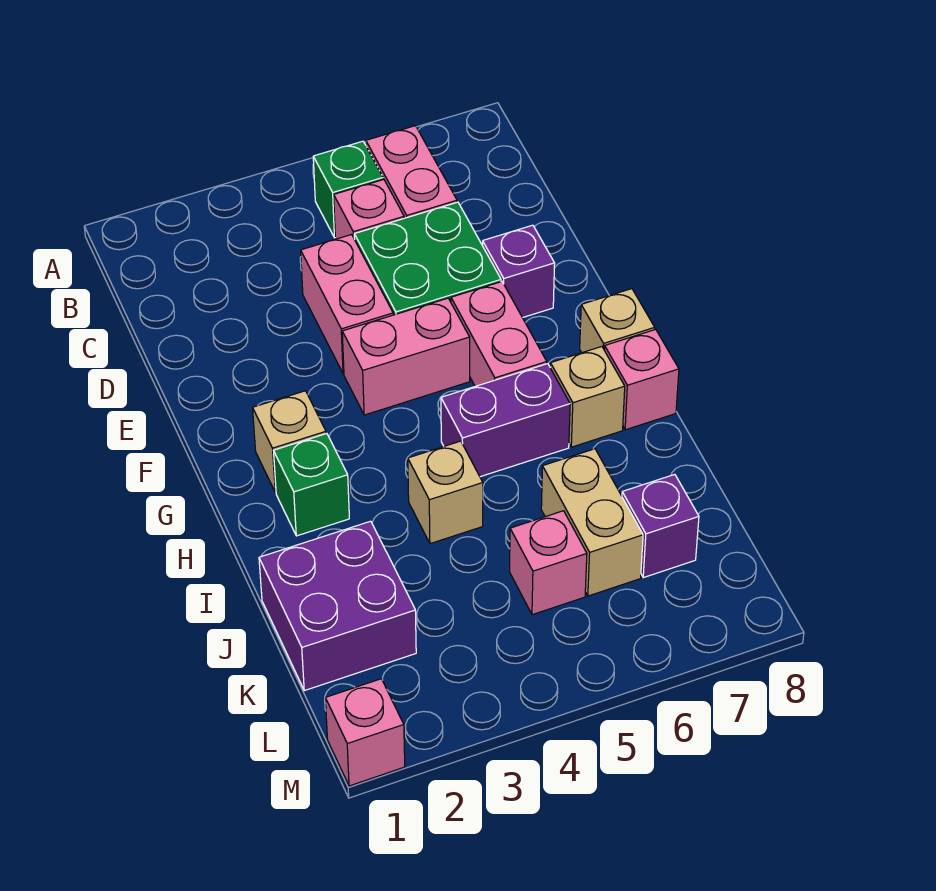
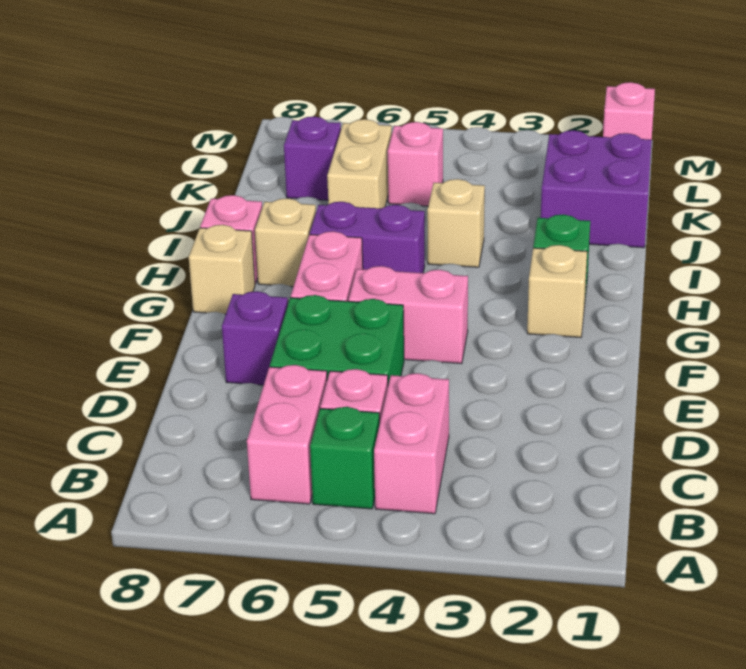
pink brick D4:E4 level 1 -> pink brick B4:C4 level 1

